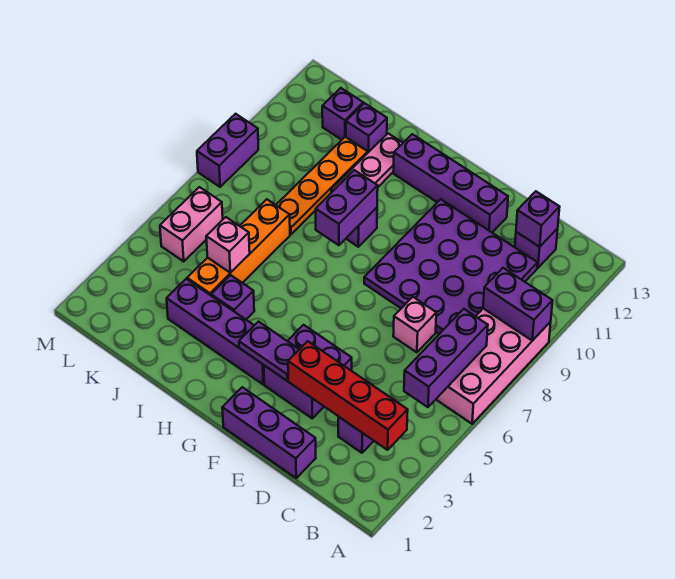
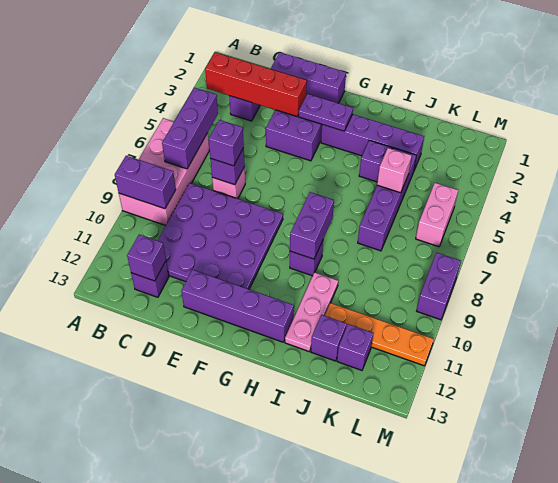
none -> purple brick D7 level 2
none -> purple brick D7 level 3
orange brick J4:J7 level 1 -> purple brick J4:J7 level 1
orange plate J8:J11 level 1 -> orange plate J11:M11 level 1

